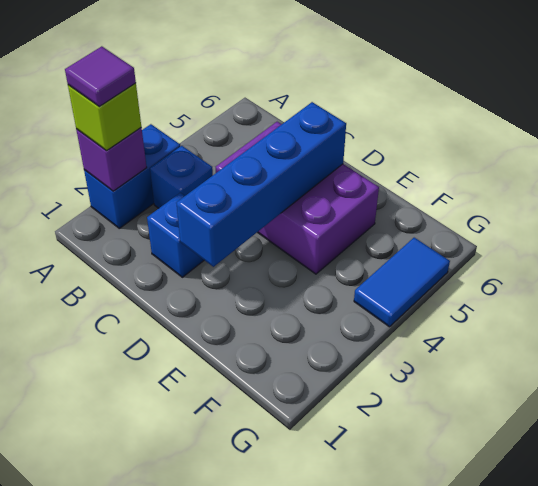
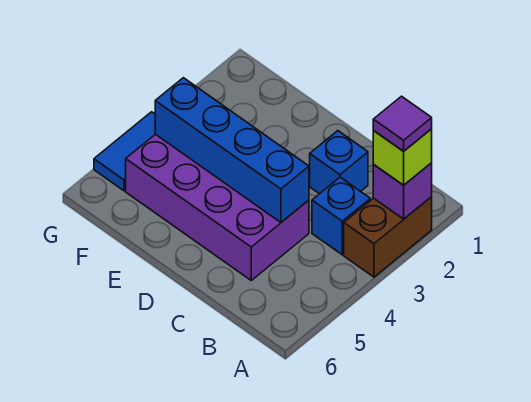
blue brick A2:A3 level 1 -> brown brick A2:A3 level 1
purple brick C4:E5 level 1 -> purple brick C4:F5 level 1
blue brick D2:D5 level 2 -> blue brick C4:F4 level 2

